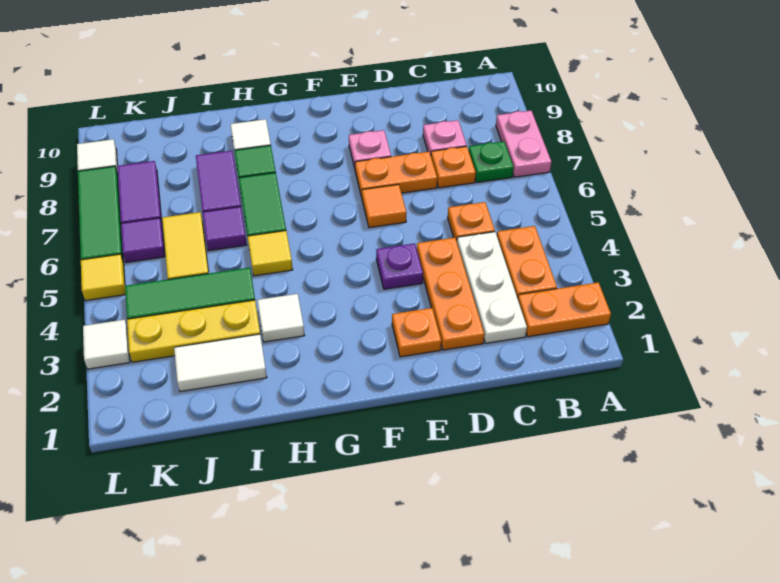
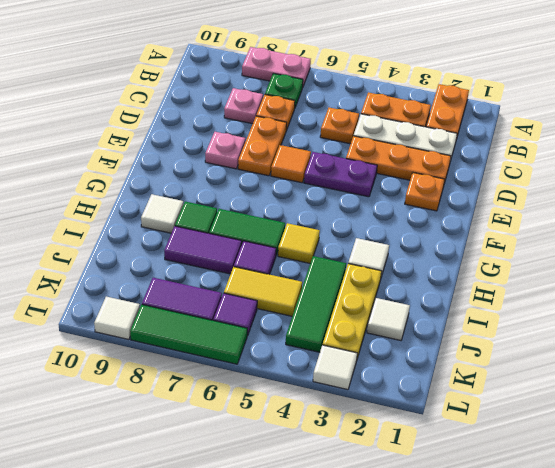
purple plate E4 level 1 -> purple plate E4:E5 level 1
white tile I2:J2 level 1 -> white tile J2 level 1
yellow tile L5 level 1 -> none

